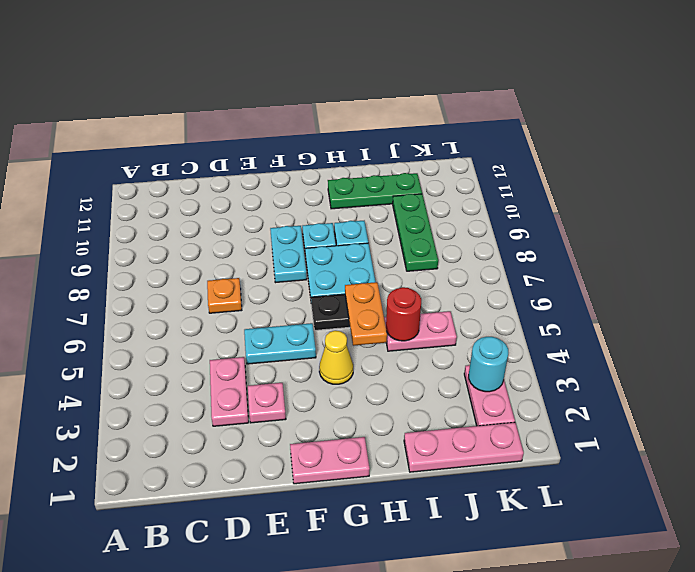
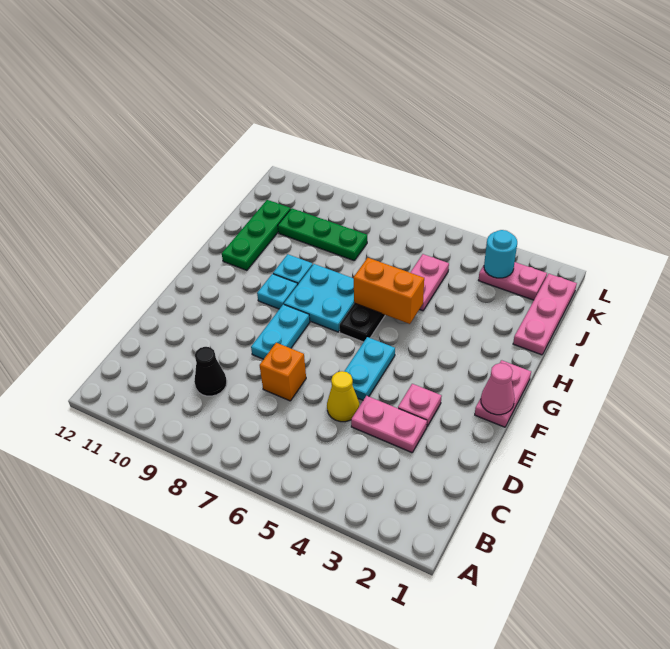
none -> black cone C9 level 1
orange plate D7 level 1 -> orange brick D7 level 1
none -> pink cone F1 level 2
cyan plate F8:F9 level 1 -> cyan plate E8:F8 level 1
yellow cone G4 level 1 -> yellow cone D5 level 1
orange plate H5:H6 level 2 -> orange brick H5:H6 level 2
red round brick I5 level 2 -> none

